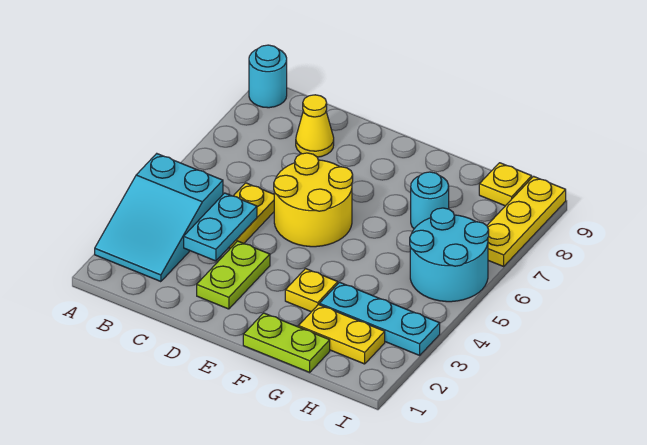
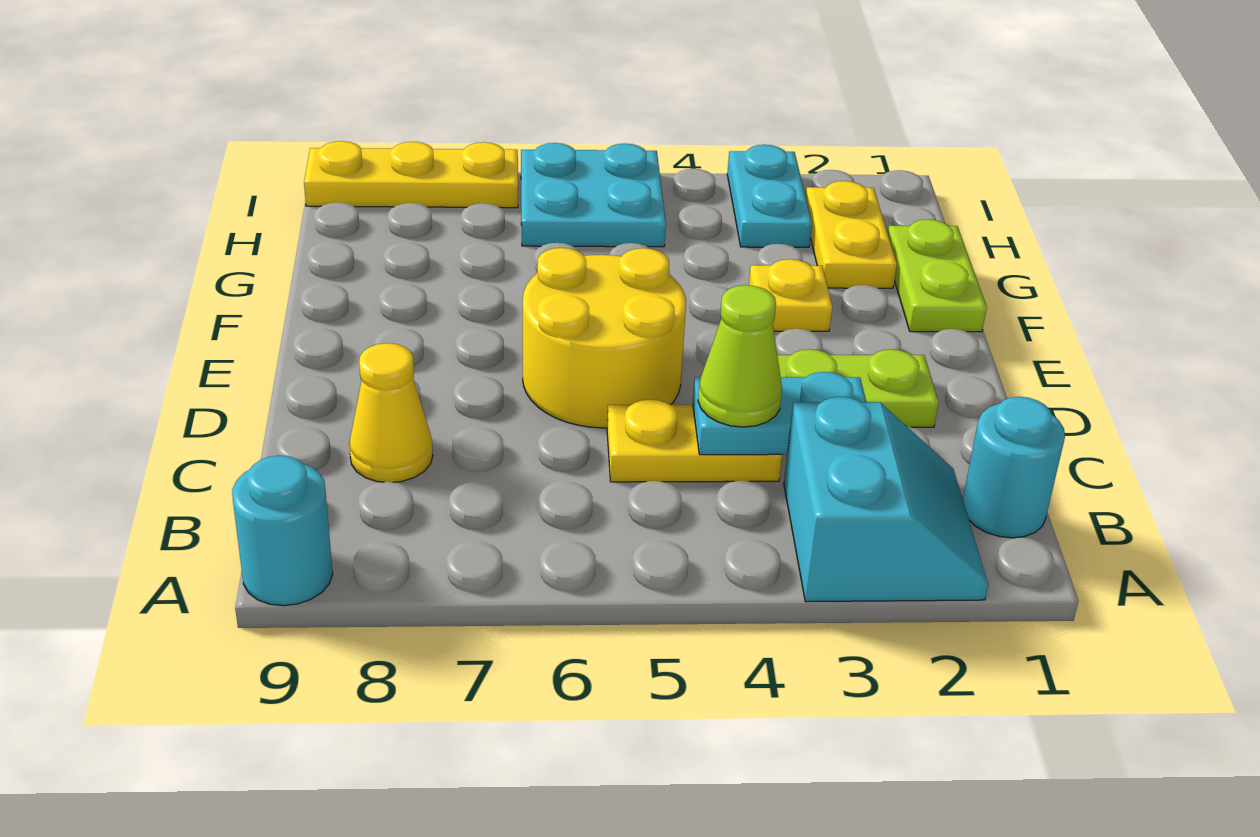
cyan slope A2:B4 level 1 top 4 -> cyan slope A2:B3 level 1 top 3
none -> lime cone C4 level 3
cyan plate G3:I3 level 1 -> cyan plate H3:I3 level 1
cyan round brick G7 level 1 -> cyan round brick B1 level 1
cyan round brick H5:I6 level 1 -> cyan plate H5:I6 level 1
yellow plate H9 level 1 -> none

